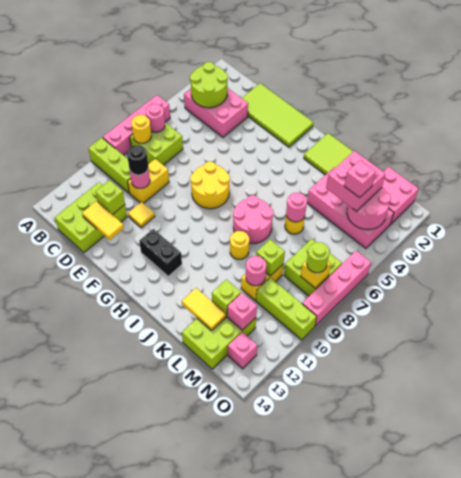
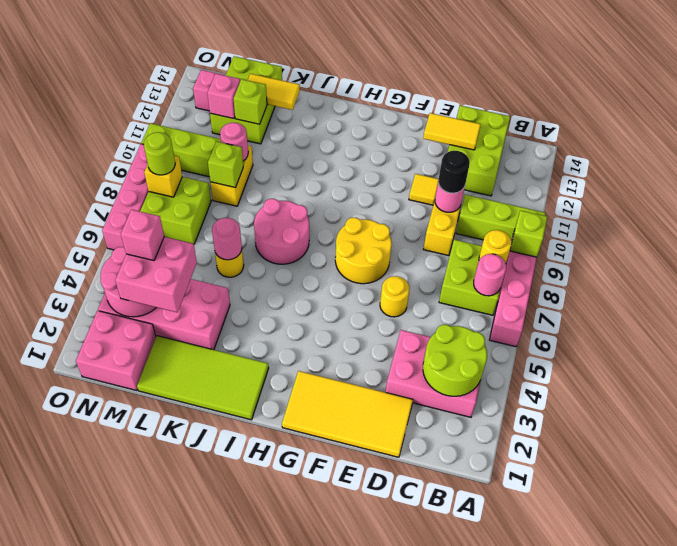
lime tile D1:G2 level 1 -> yellow tile D1:G2 level 1
lime brick D12 level 2 -> lime brick A9 level 2
black brick G12:H12 level 1 -> none
yellow round brick J9 level 1 -> yellow round brick E6 level 1

